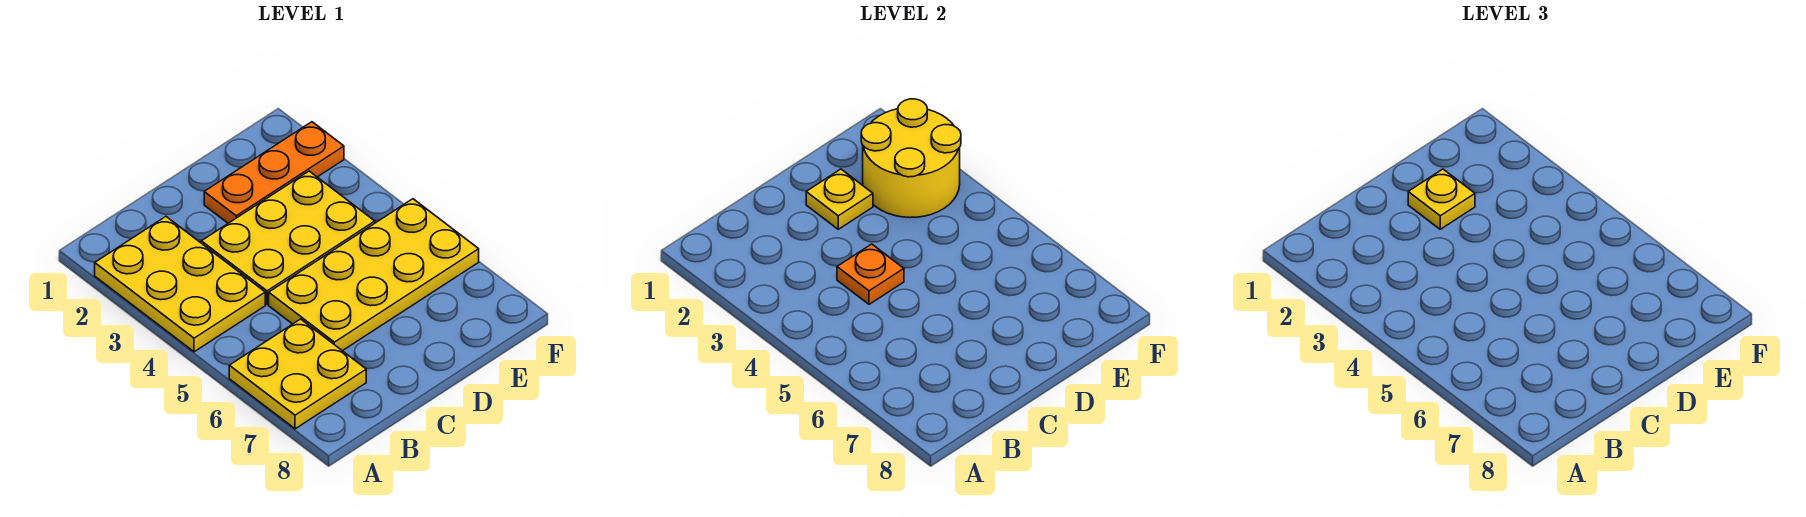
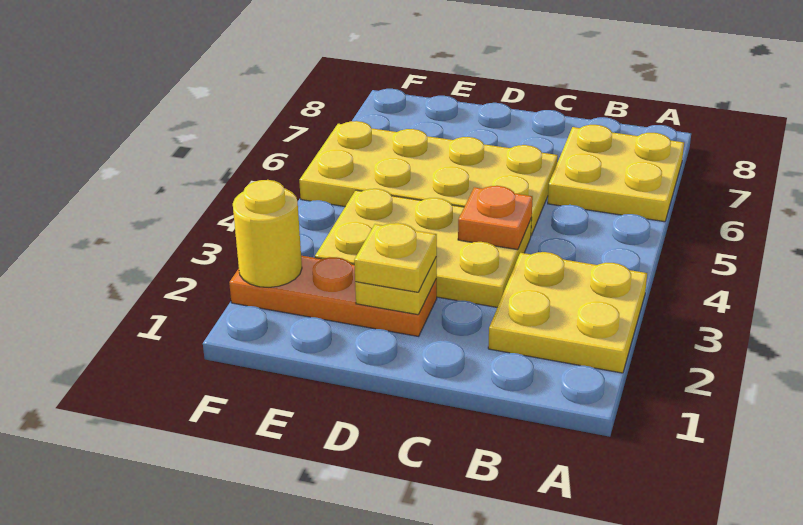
yellow plate A2:B4 level 1 -> yellow plate A2:B3 level 1
yellow round brick E2:F3 level 2 -> yellow round brick F2 level 2

